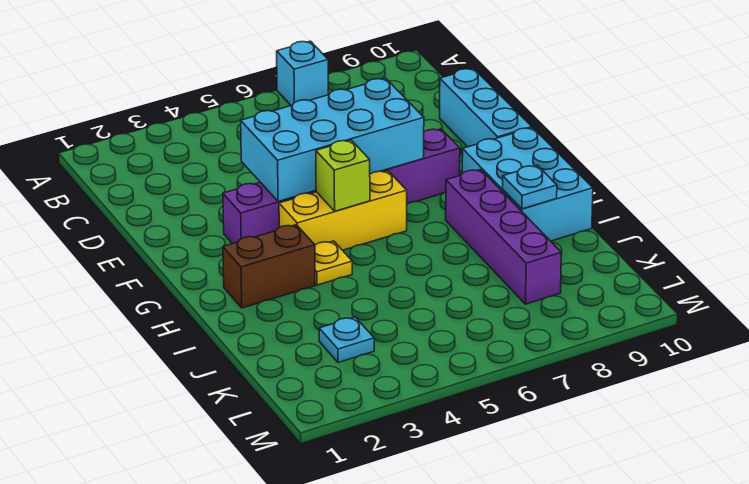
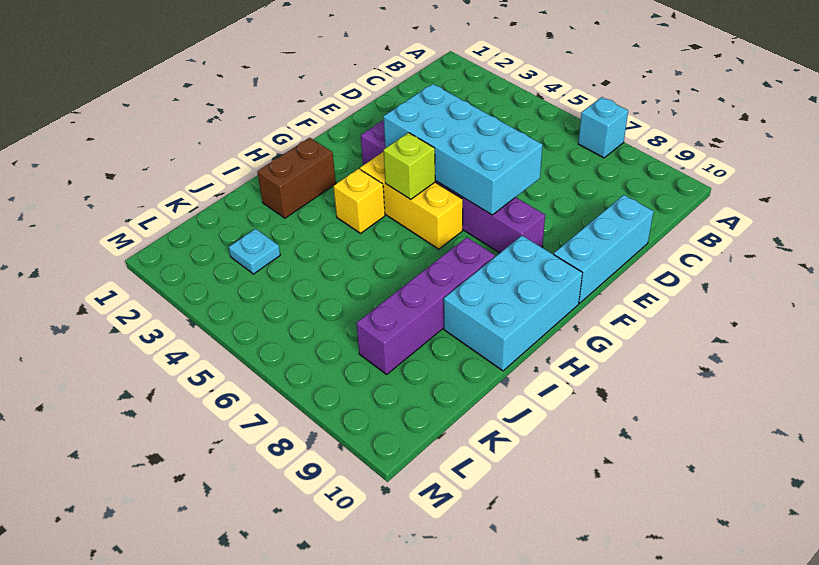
brown brick H2:H3 level 1 -> brown brick H2:I2 level 1
yellow plate H4 level 1 -> yellow brick H4 level 1
cyan plate I9 level 2 -> none

